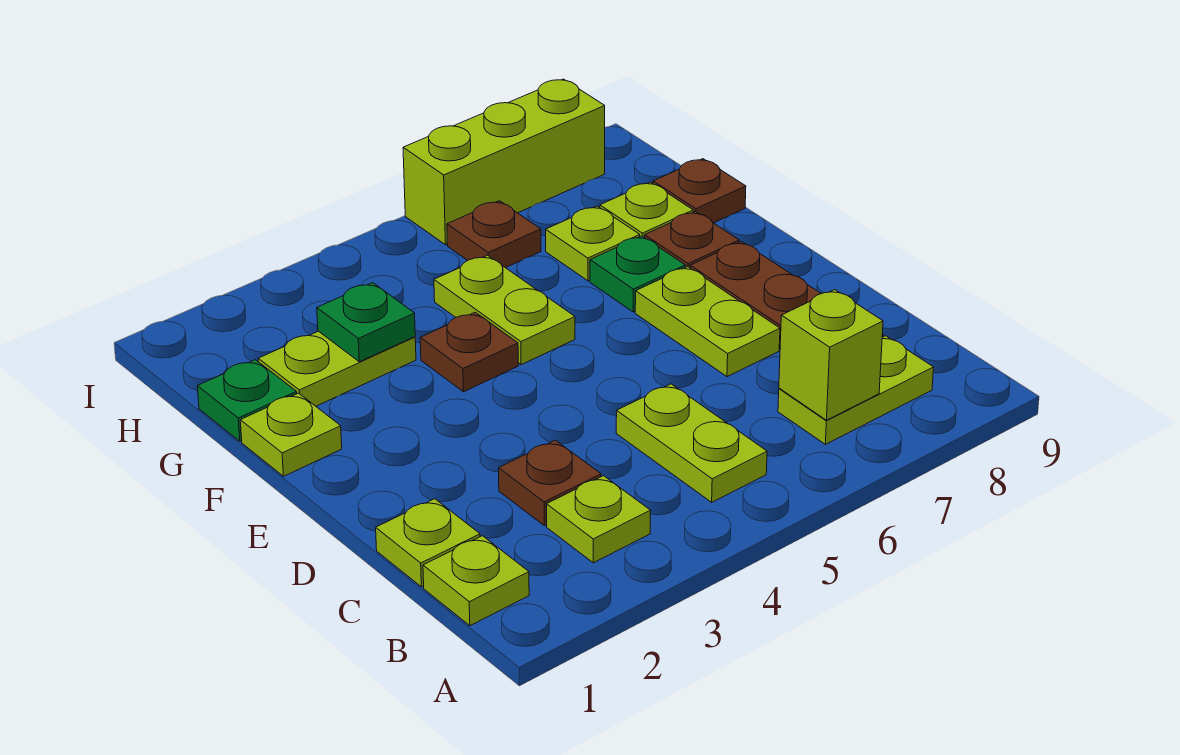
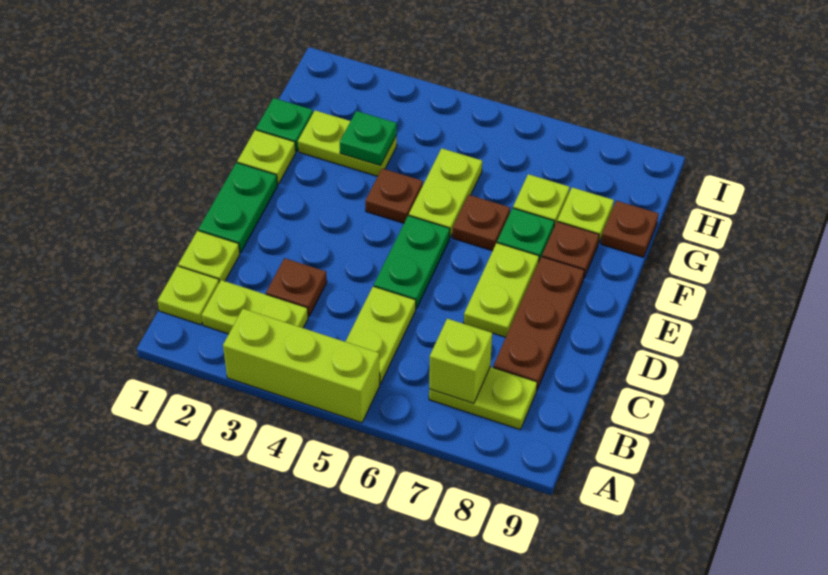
lime plate B3 level 1 -> lime plate B2:B3 level 1
none -> green plate D1:E1 level 1
none -> green plate D5:E5 level 1
brown plate H6 level 1 -> brown plate F6 level 1
lime brick I6:I8 level 1 -> lime brick A3:A5 level 1

